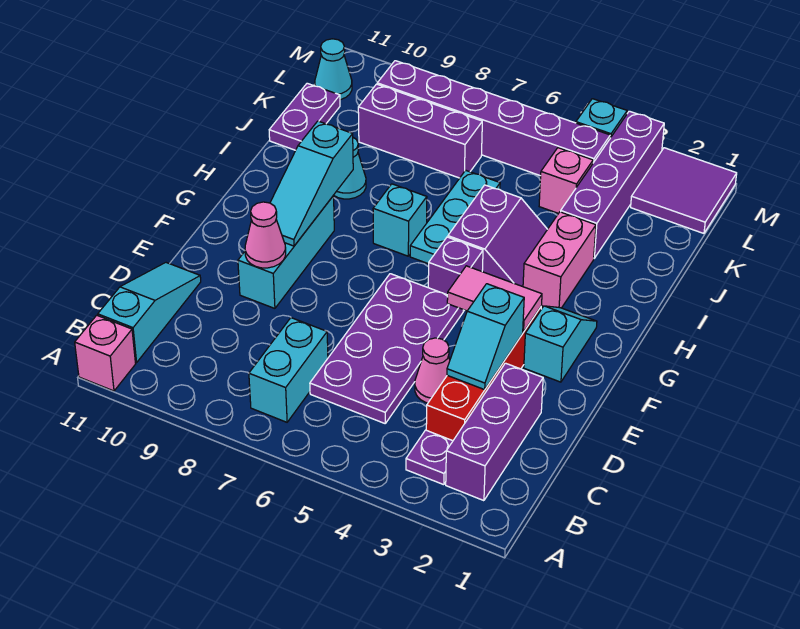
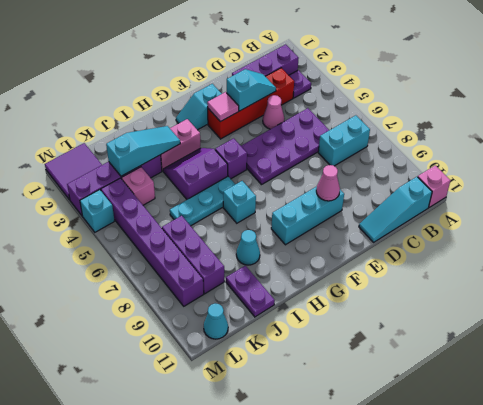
pink tile F3:F4 level 2 -> pink tile F3 level 2
cyan slope F9:H9 level 2 top H -> cyan slope I3:K3 level 2 top K
purple plate J11:K11 level 1 -> purple plate J10:J11 level 1

